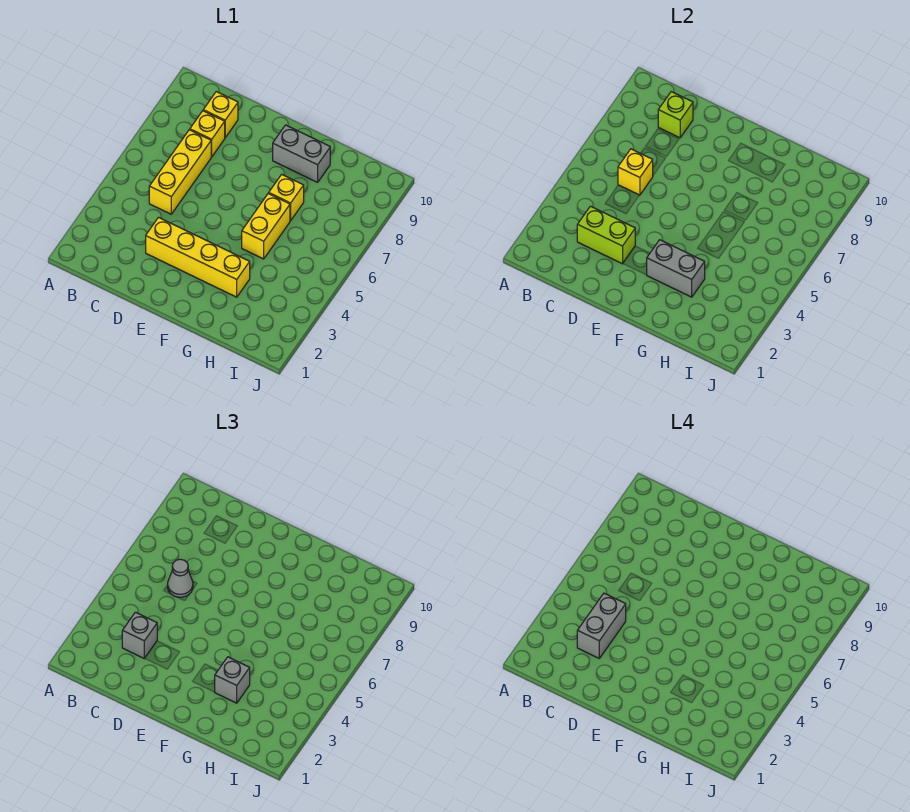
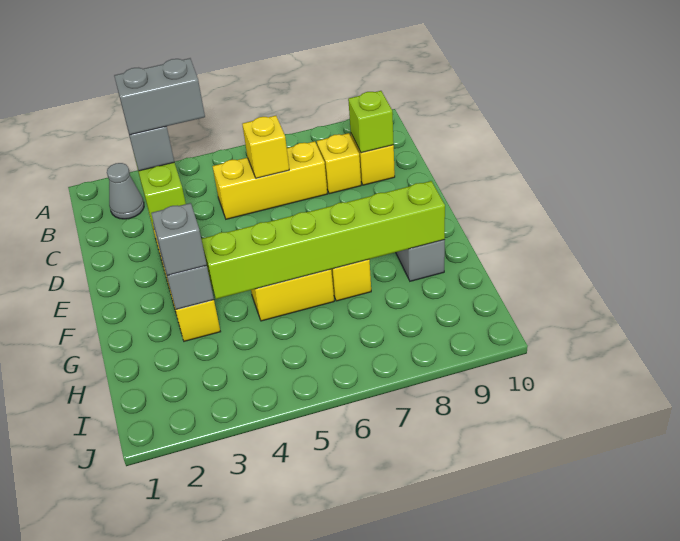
grey cone C6 level 3 -> grey cone B2 level 1
none -> lime brick G4:G9 level 2

